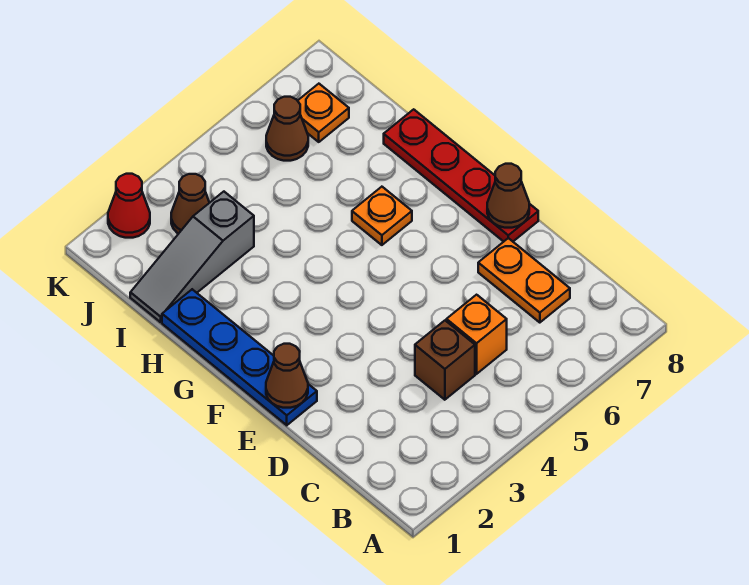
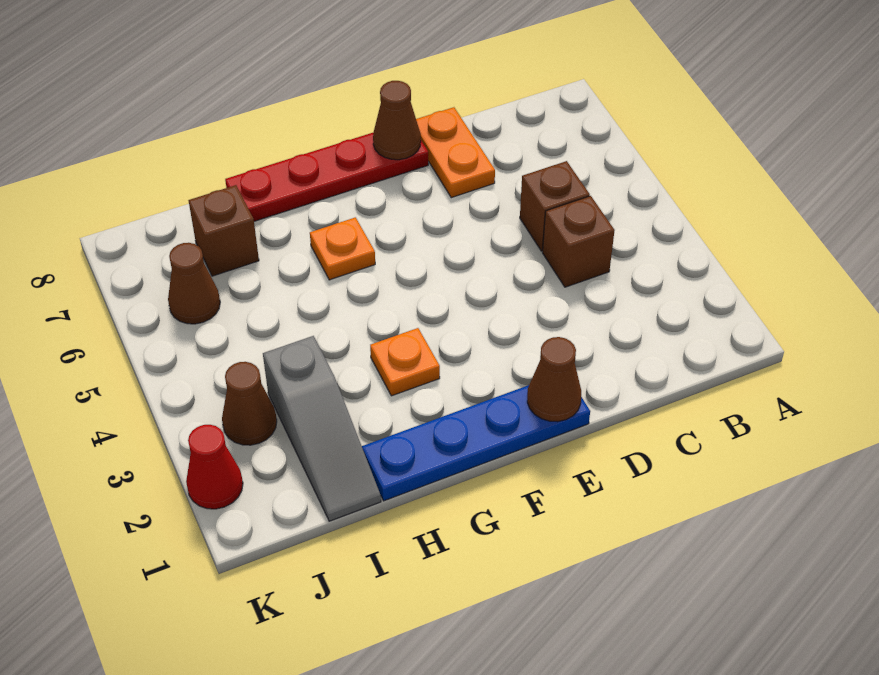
orange brick C5 level 1 -> brown brick C5 level 1
orange plate C7:D7 level 1 -> orange plate D7:D8 level 1
none -> brown brick I7 level 1
orange plate J7 level 1 -> orange plate G3 level 1

